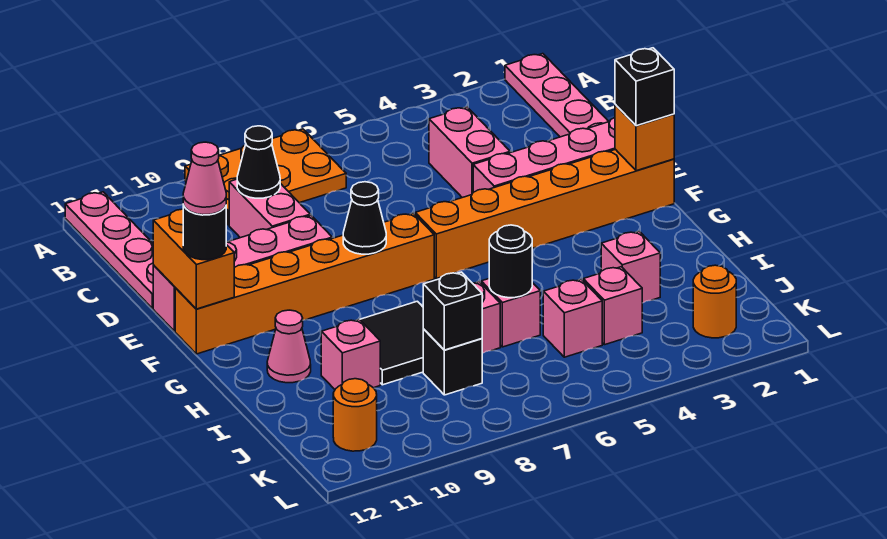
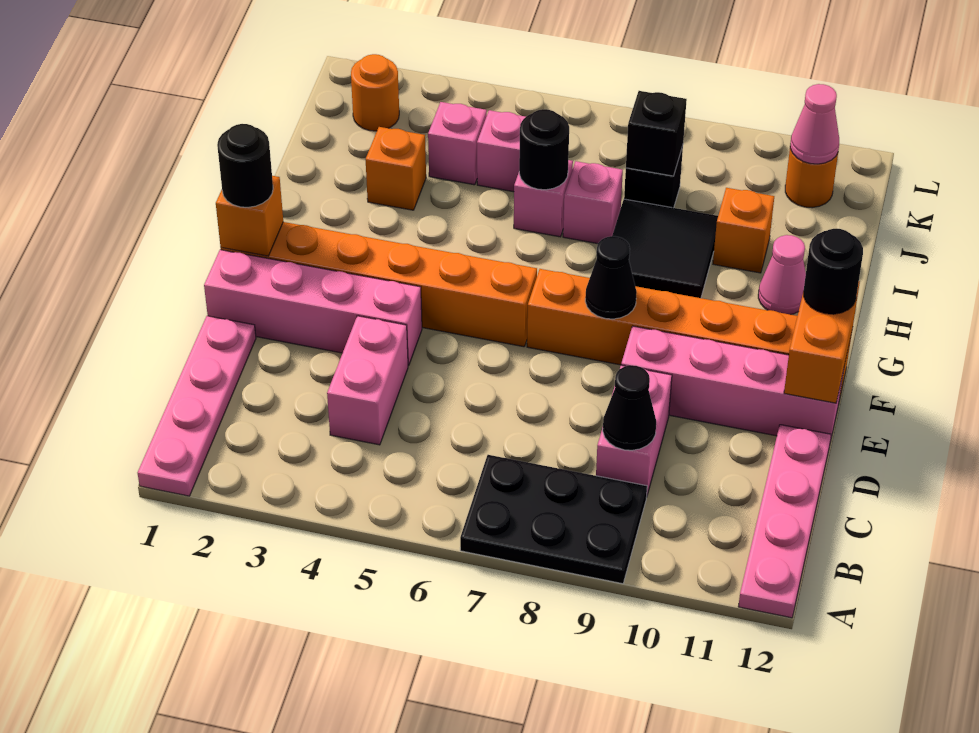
orange plate A7:B9 level 1 -> black plate A7:B9 level 1
black brick F1 level 3 -> black round brick F1 level 3
pink cone F12 level 4 -> pink cone K11 level 2
pink brick I3 level 1 -> orange brick I3 level 1
pink brick I10 level 1 -> orange brick I10 level 1

